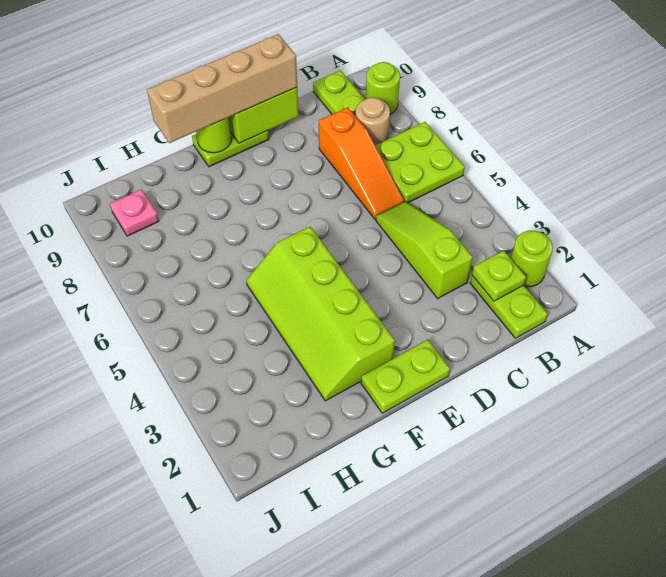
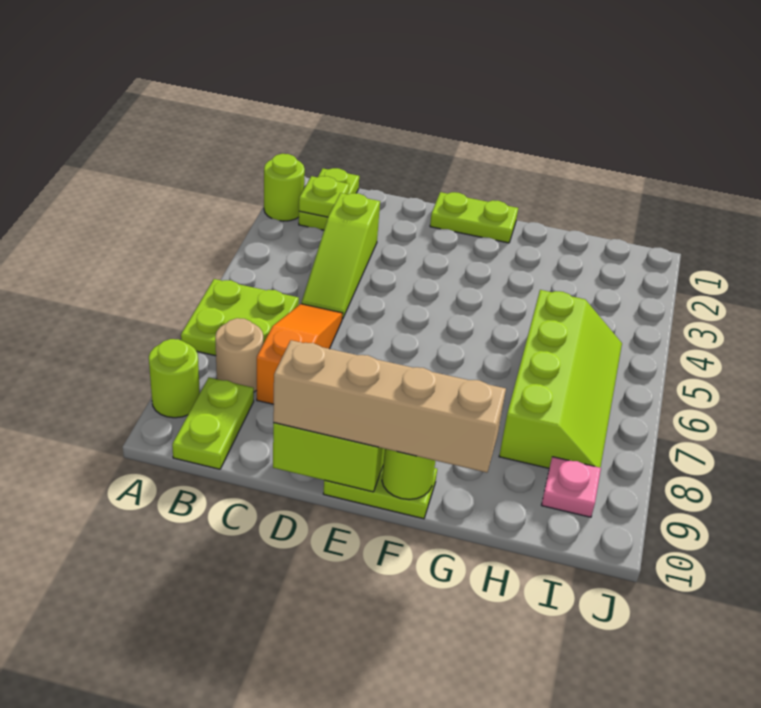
lime slope F2:G5 level 1 top F -> lime slope H5:I8 level 1 top H

